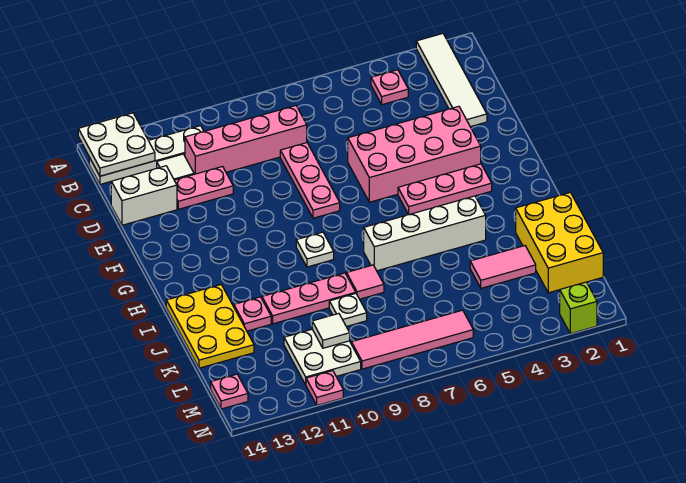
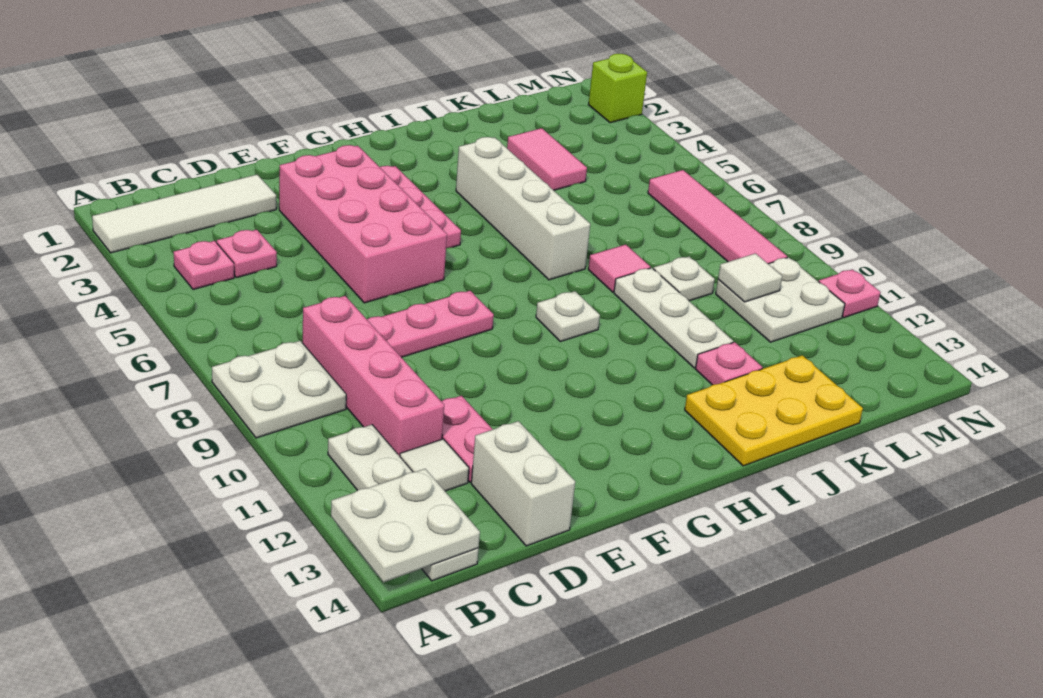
none -> white plate A8:B9 level 1
yellow brick J1:L2 level 1 -> none
pink plate J9:J11 level 1 -> white plate J9:J11 level 1
pink plate M14 level 1 -> pink plate C4 level 1

